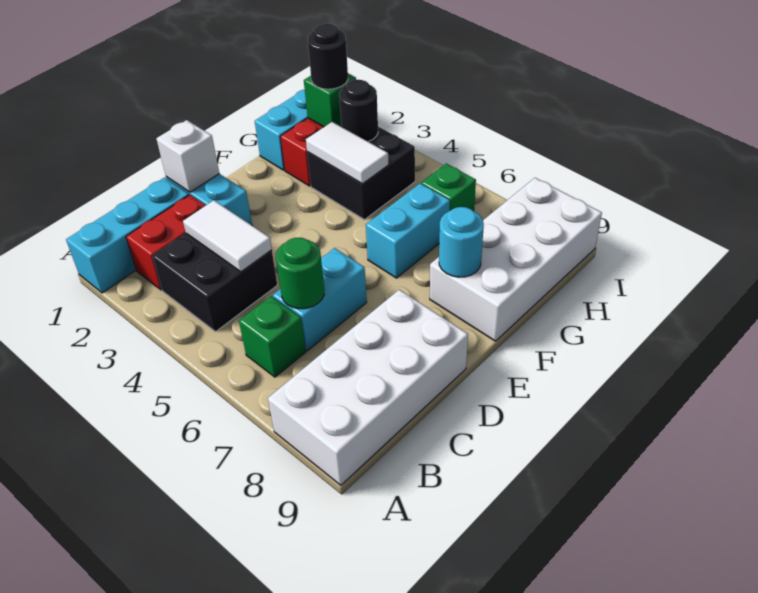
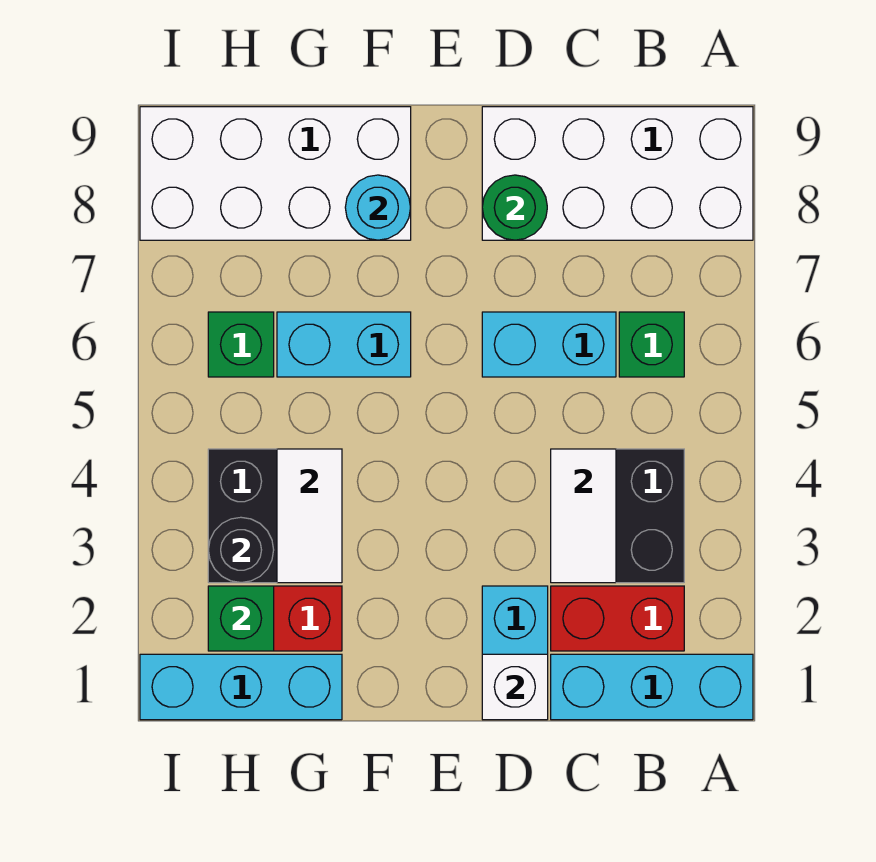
green round brick C6 level 2 -> green round brick D8 level 2
black round brick H2 level 3 -> none

